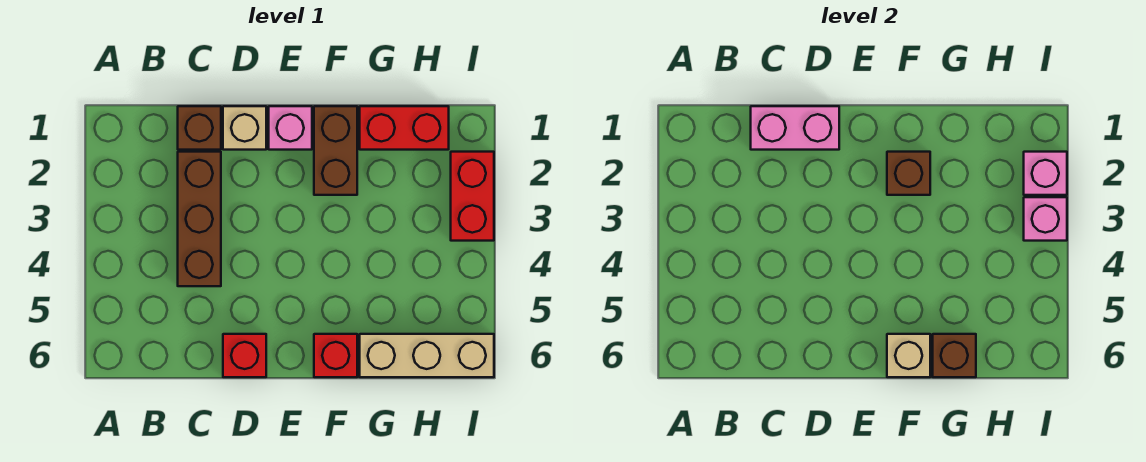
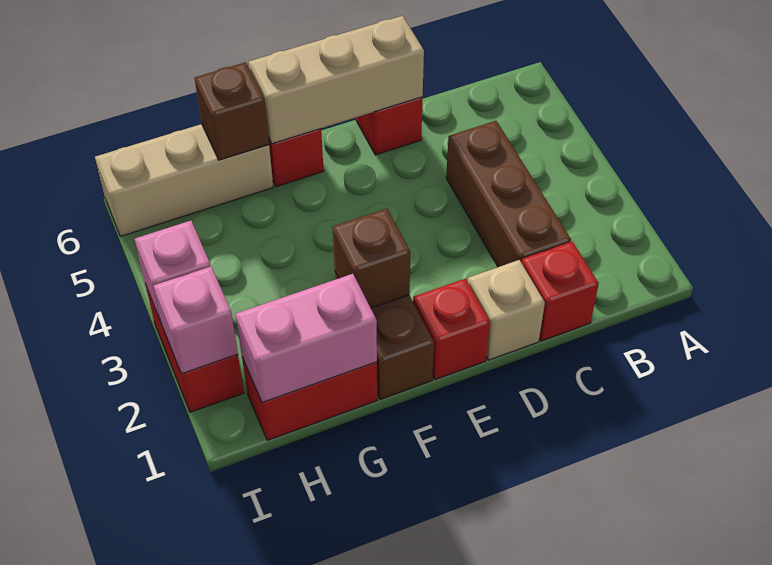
brown brick C1 level 1 -> red brick C1 level 1
pink brick C1:D1 level 2 -> pink brick G1:H1 level 2
pink brick E1 level 1 -> red brick E1 level 1
tan brick F6 level 2 -> tan brick D6:F6 level 2

